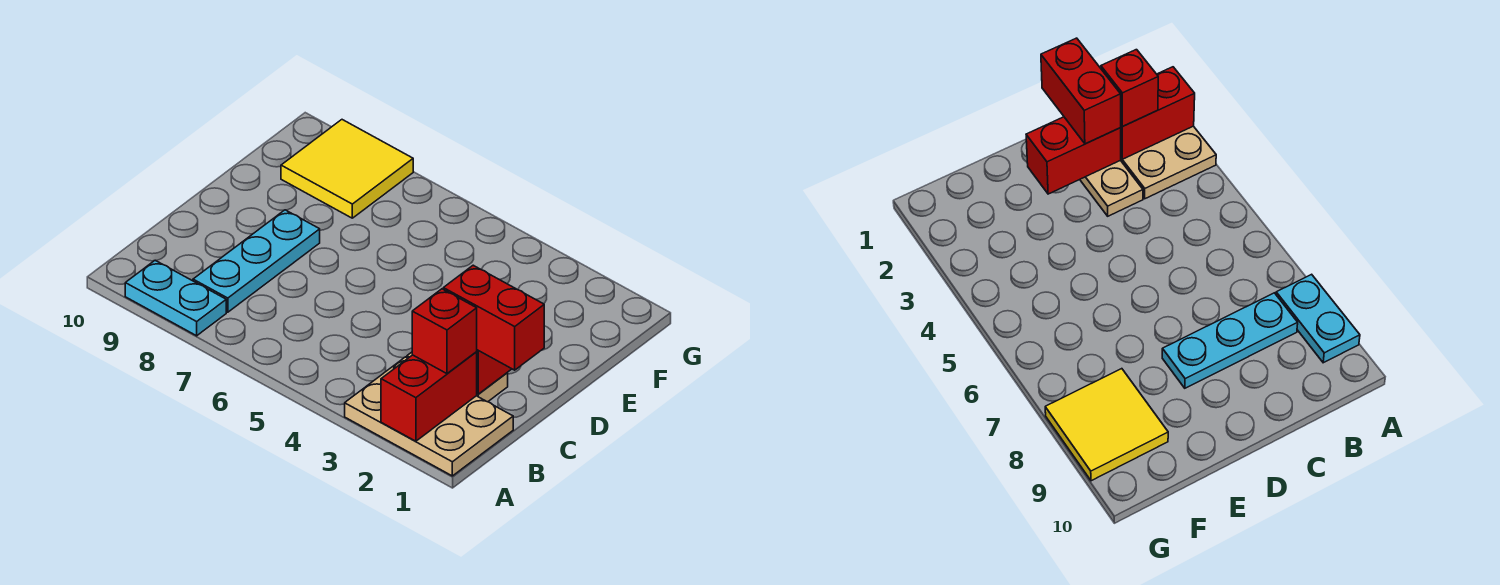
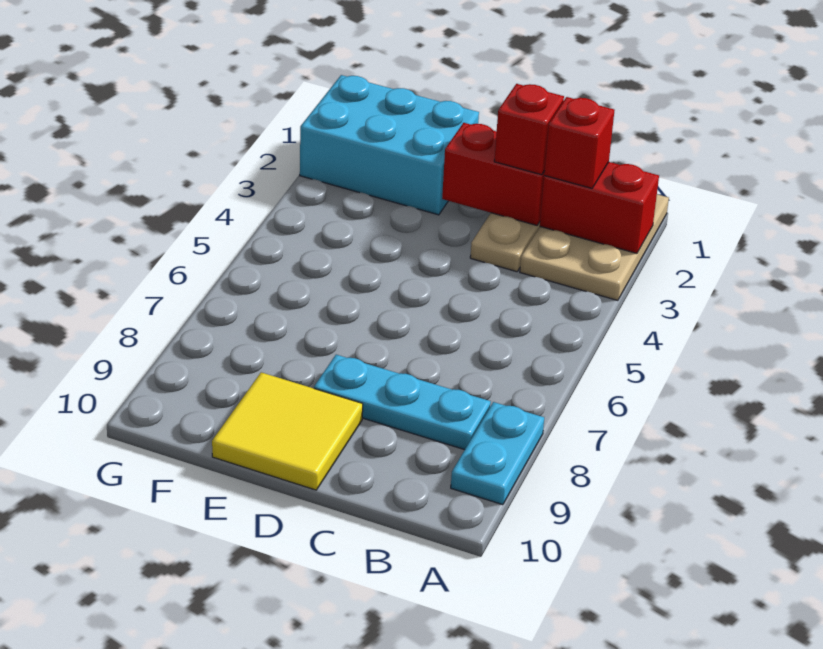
red brick C1:C2 level 3 -> red brick C2 level 3
none -> cyan brick E1:G2 level 1
yellow tile F8:G9 level 1 -> yellow tile D9:E10 level 1

